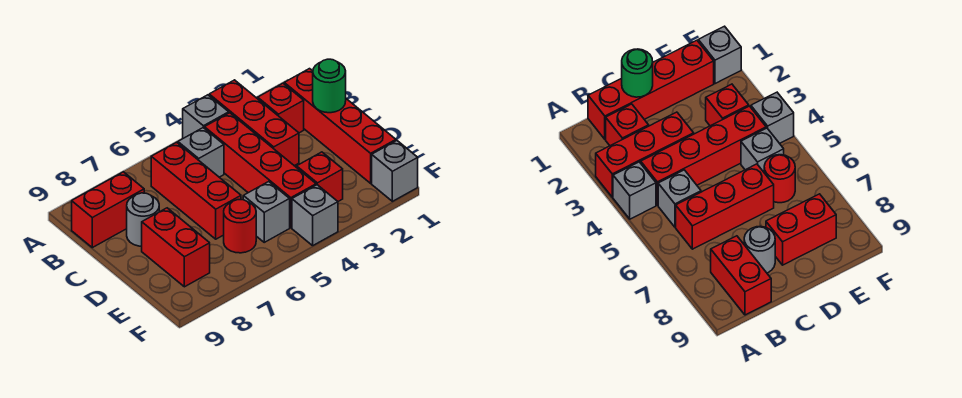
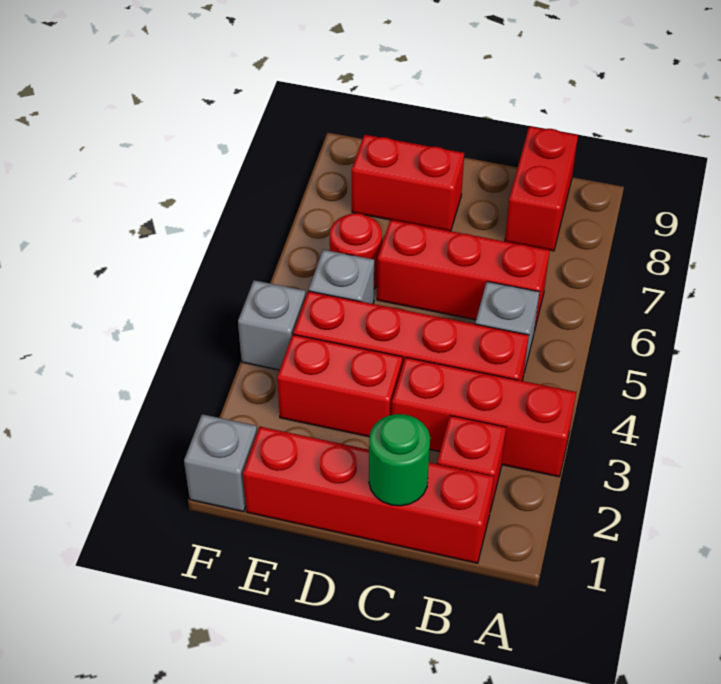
grey brick A4 level 1 -> none
grey round brick C8 level 1 -> none
red brick E3 level 1 -> red brick D3:E3 level 1

